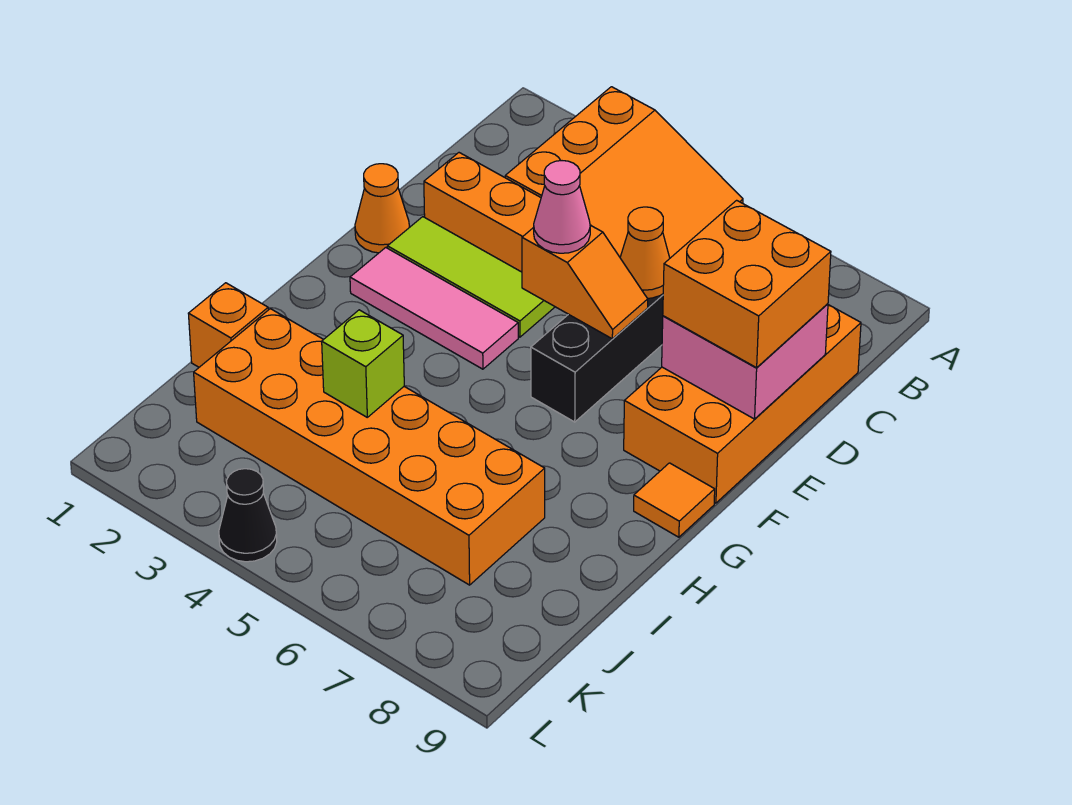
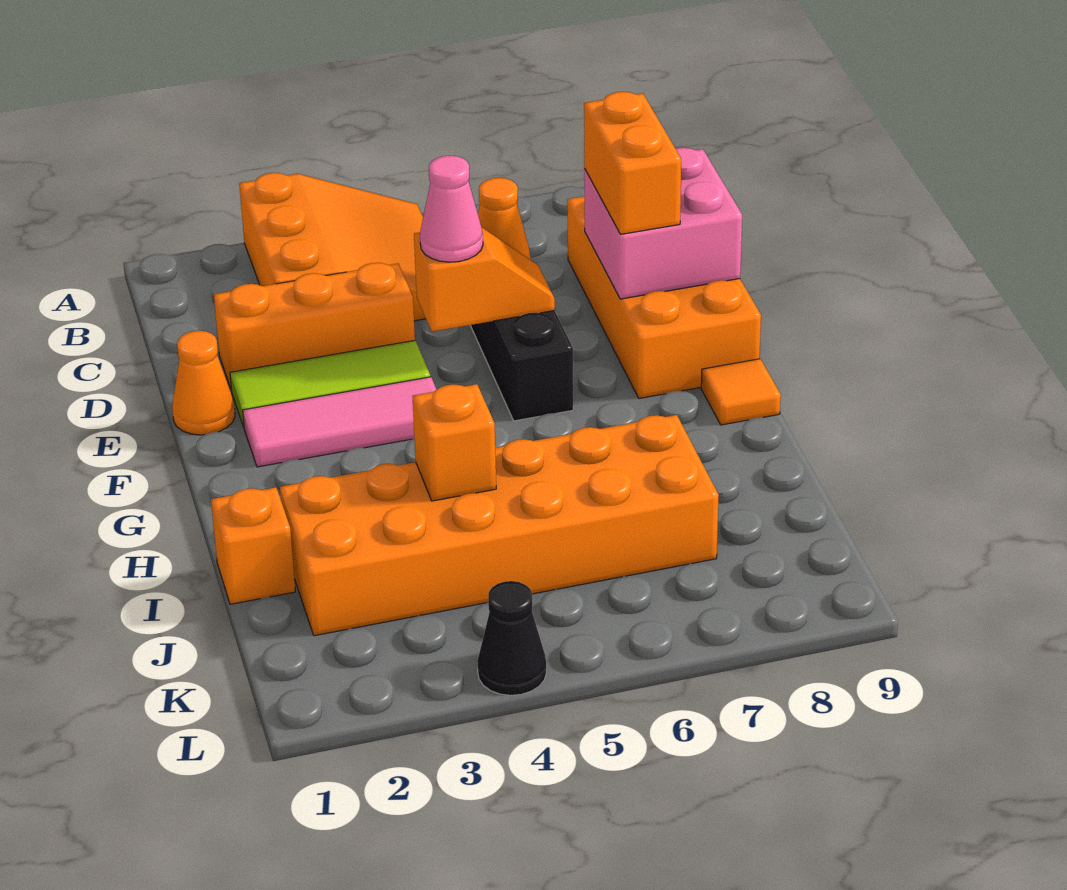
orange brick D8:E9 level 3 -> orange brick D8:E8 level 3
lime brick I4 level 2 -> orange brick I4 level 2

